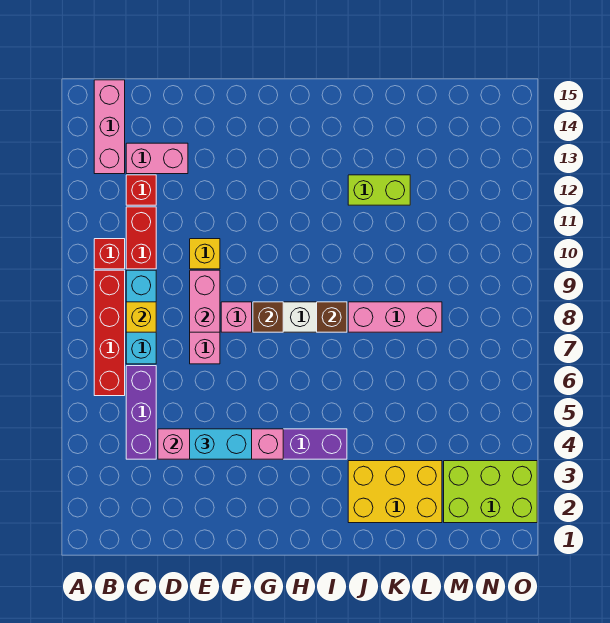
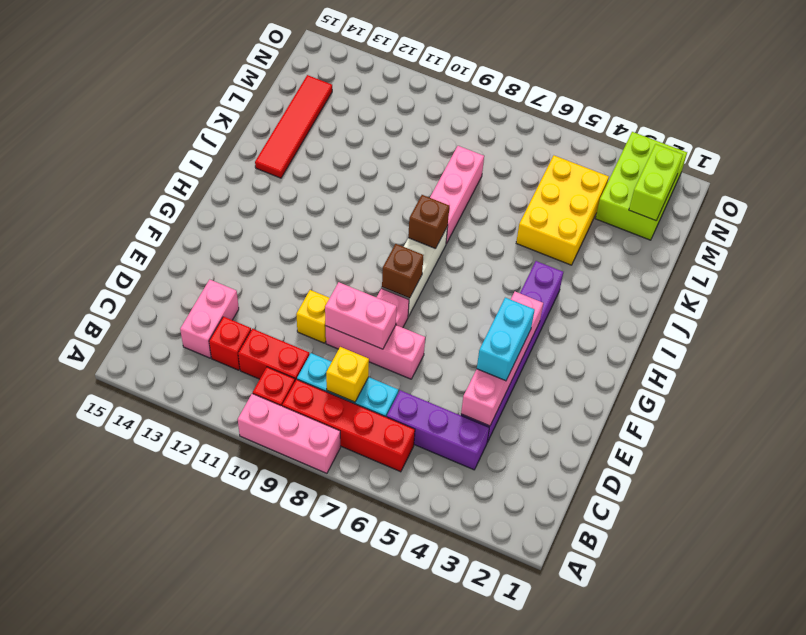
pink brick B13:B15 level 1 -> pink brick A8:A10 level 1
yellow brick J2:L3 level 1 -> yellow brick K4:M5 level 1
lime brick J12:K12 level 1 -> lime brick M2:N2 level 2
none -> red tile J14:M14 level 1

